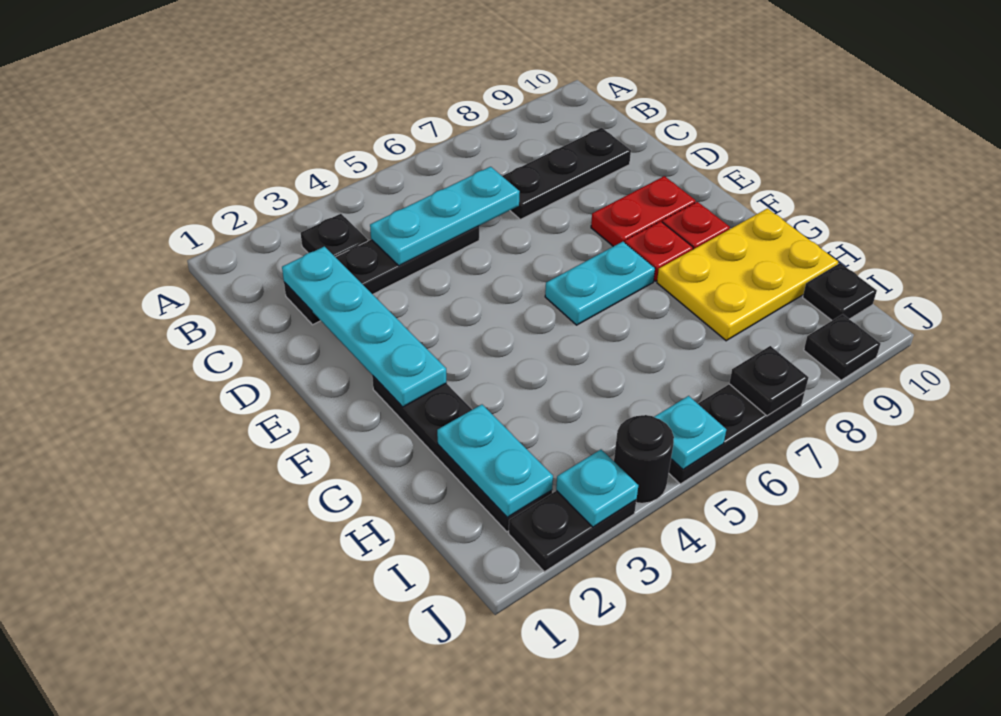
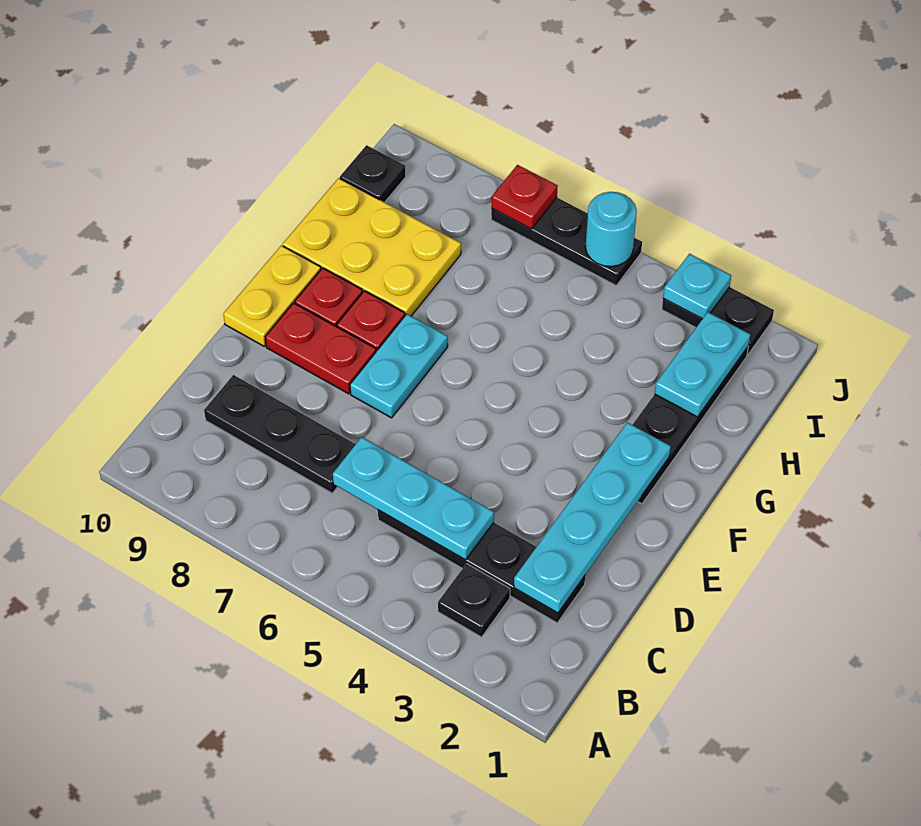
none -> yellow plate E10:F10 level 1
cyan plate F6:F7 level 1 -> cyan plate E7:F7 level 1
black round brick J4 level 1 -> none
cyan plate J5 level 2 -> cyan round brick J5 level 2
black plate J7 level 2 -> red plate J7 level 2
black plate J9 level 1 -> none

